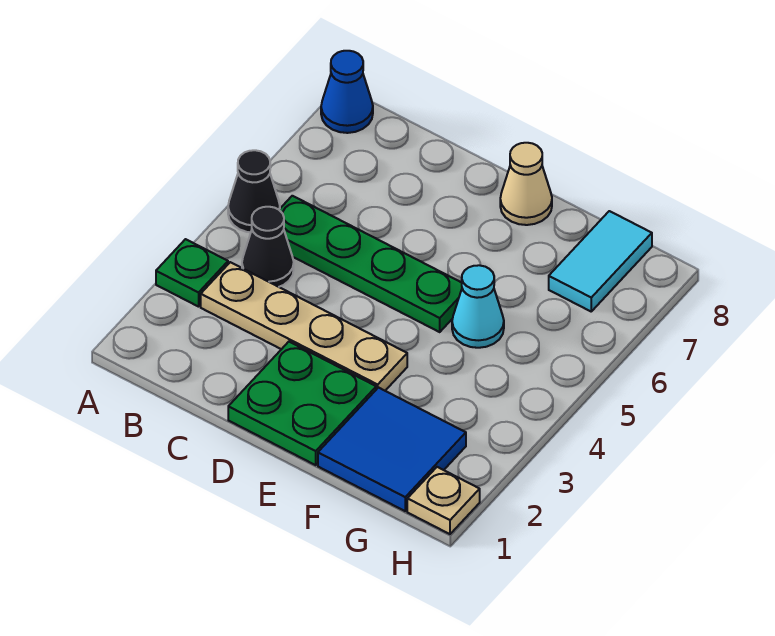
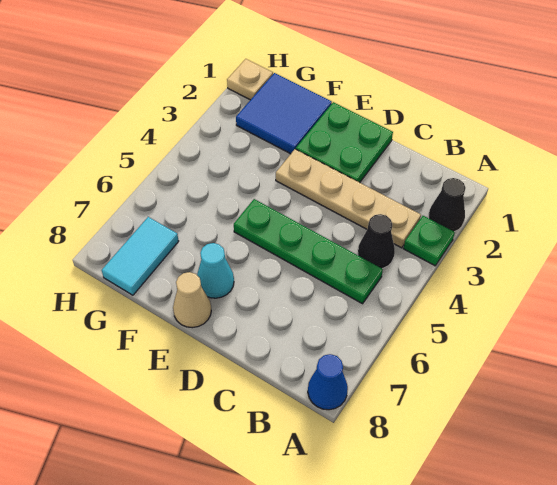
black cone A5 level 1 -> black cone A2 level 1
cyan cone F5 level 1 -> cyan cone E7 level 1

